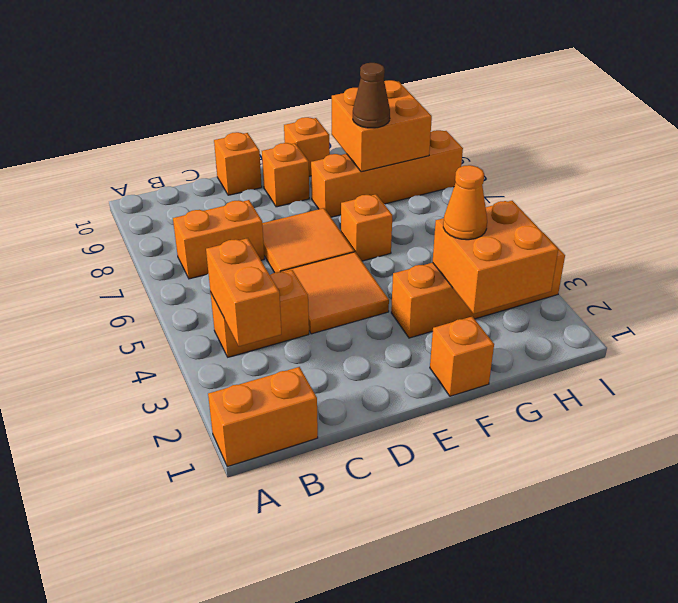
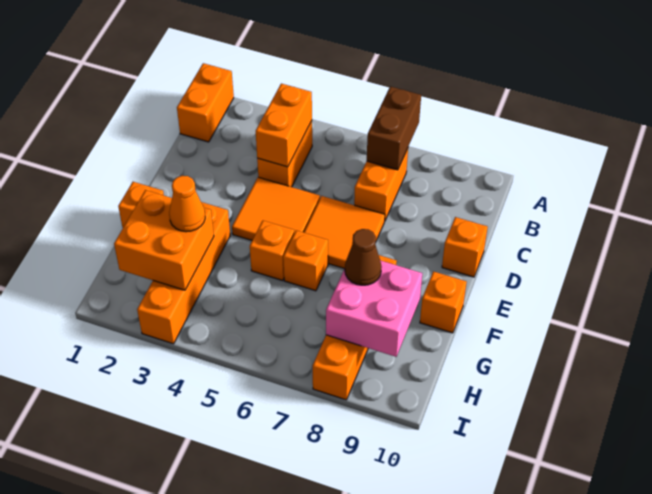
none -> brown brick A7:B7 level 2
orange brick B3:B4 level 2 -> orange brick B4:C4 level 2
orange brick E9 level 1 -> orange brick F5 level 1
orange brick G8:H9 level 2 -> pink brick G8:H9 level 2

